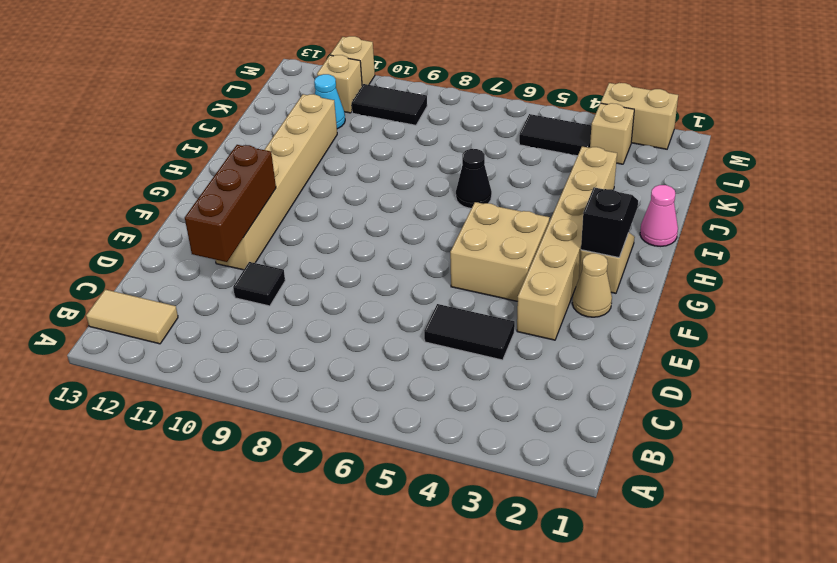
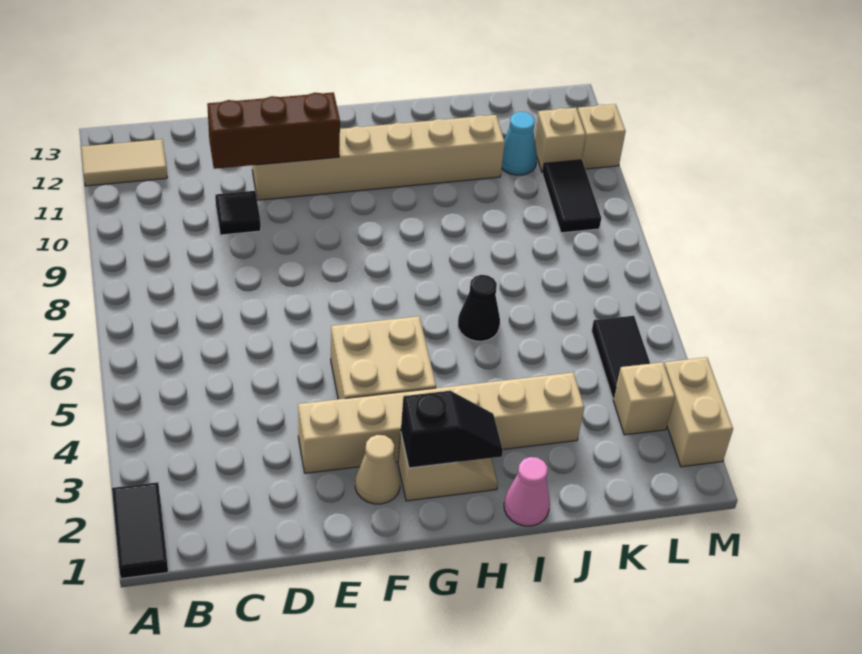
tan tile B12:B13 level 1 -> tan tile A12:B12 level 1
black tile D4:D5 level 1 -> black tile A1:A2 level 1

